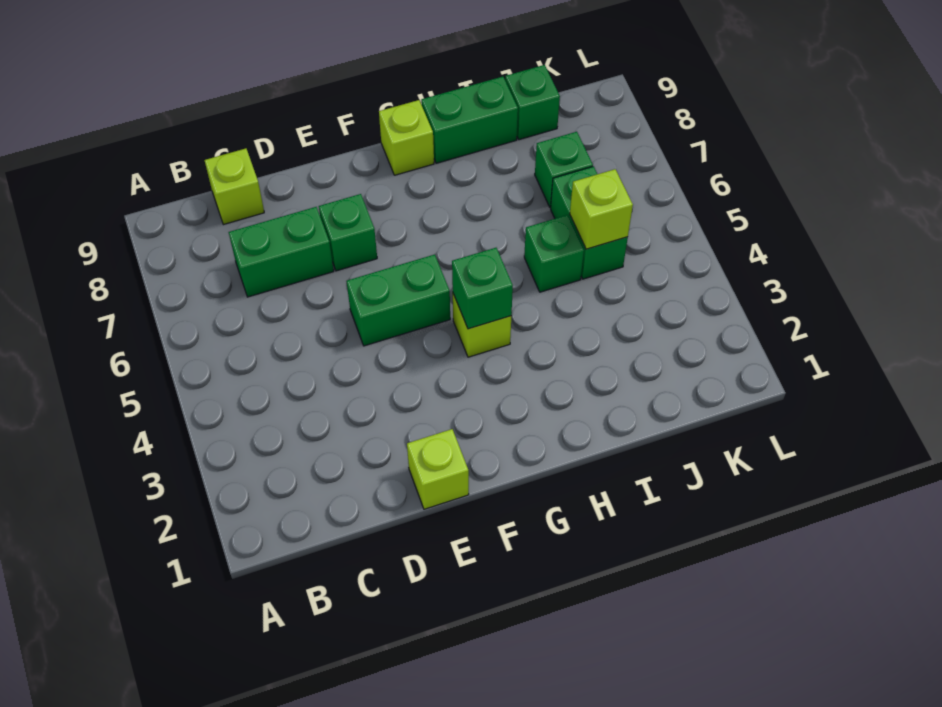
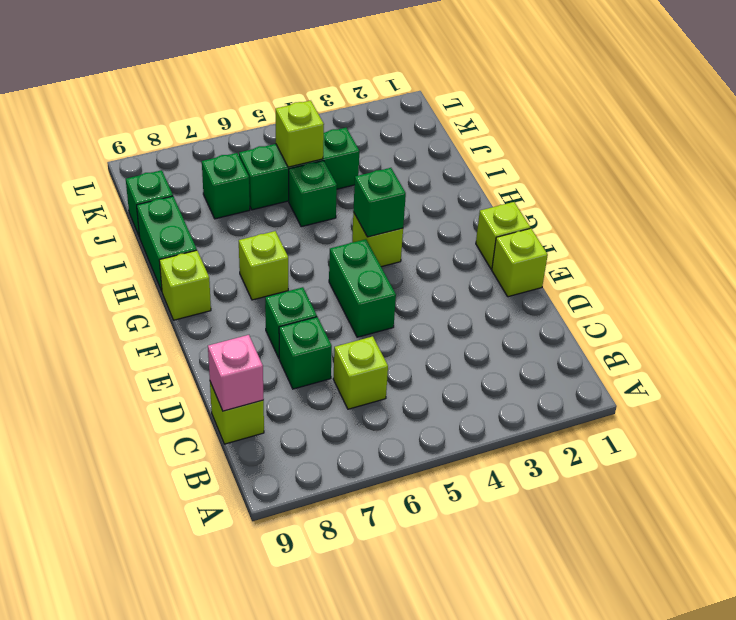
none -> lime brick C6 level 1
green brick C7:D7 level 1 -> green brick D7 level 1
none -> pink brick C9 level 2
none -> lime brick F1 level 1
none -> lime brick G7 level 1
green brick J5:J6 level 1 -> green brick J4:J6 level 1

